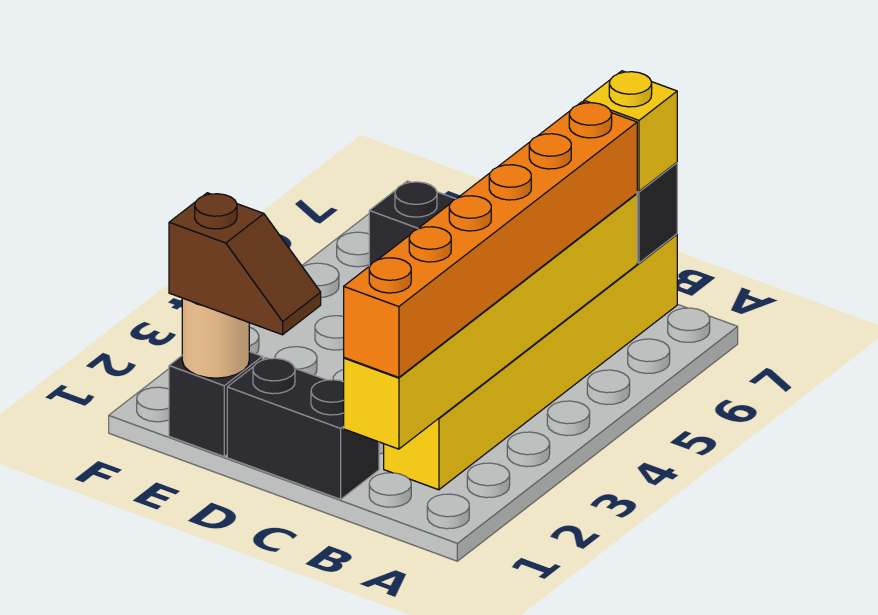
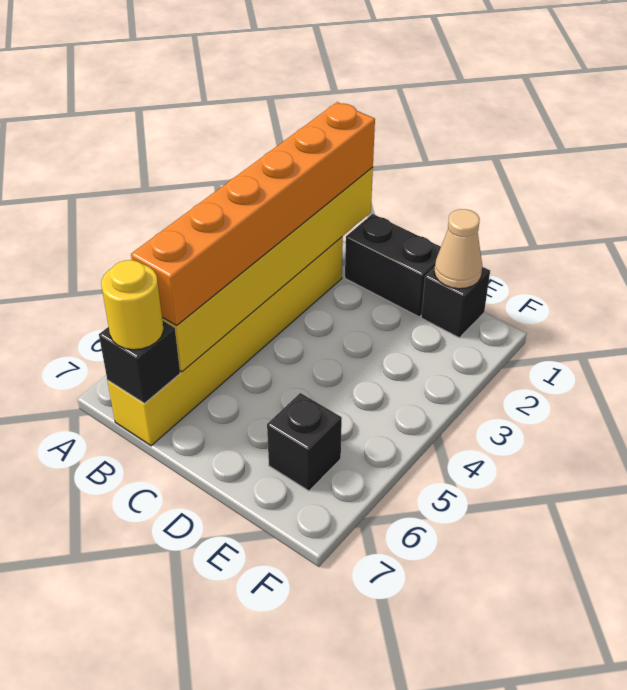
yellow brick B7 level 3 -> yellow round brick B7 level 3
brown slope D1:E1 level 3 top E -> none
tan round brick E1 level 2 -> tan cone E1 level 2

